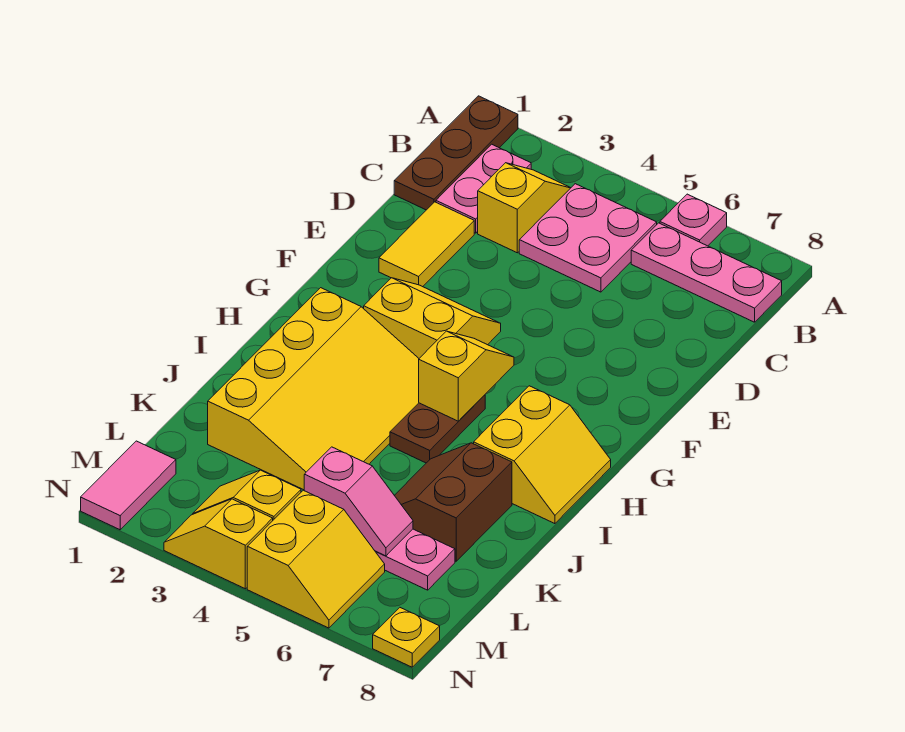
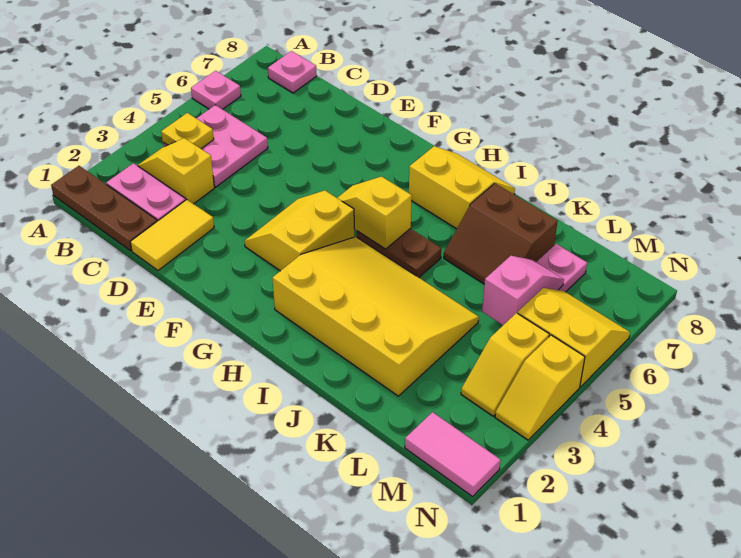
pink plate B6:B8 level 1 -> pink plate B8 level 1
yellow tile D2:E2 level 1 -> yellow tile D1:D2 level 1
yellow plate N8 level 1 -> yellow plate B4 level 2

